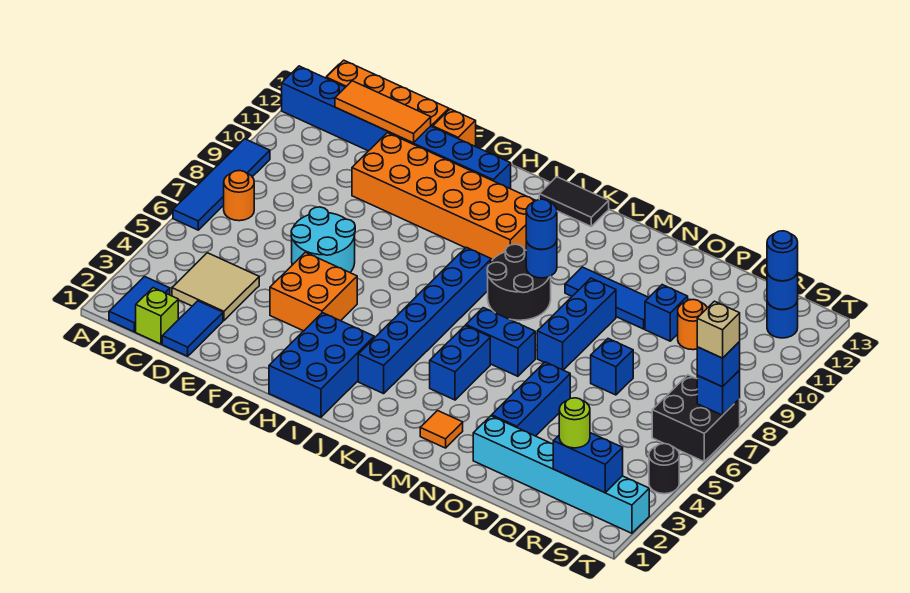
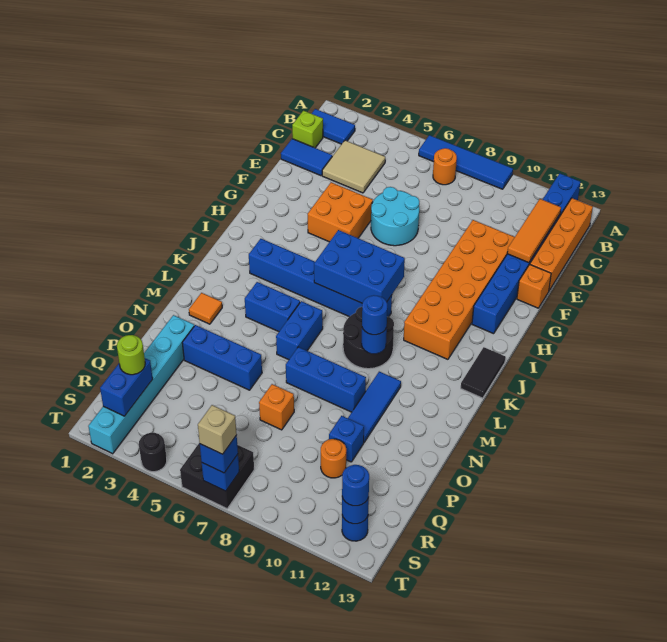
blue brick H1:I3 level 1 -> blue brick I6:J8 level 2
blue brick P7 level 1 -> orange brick P7 level 1

